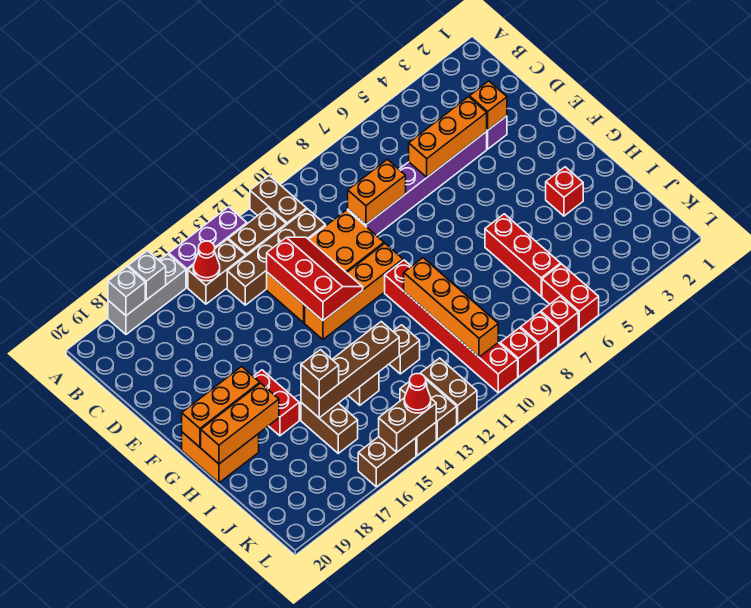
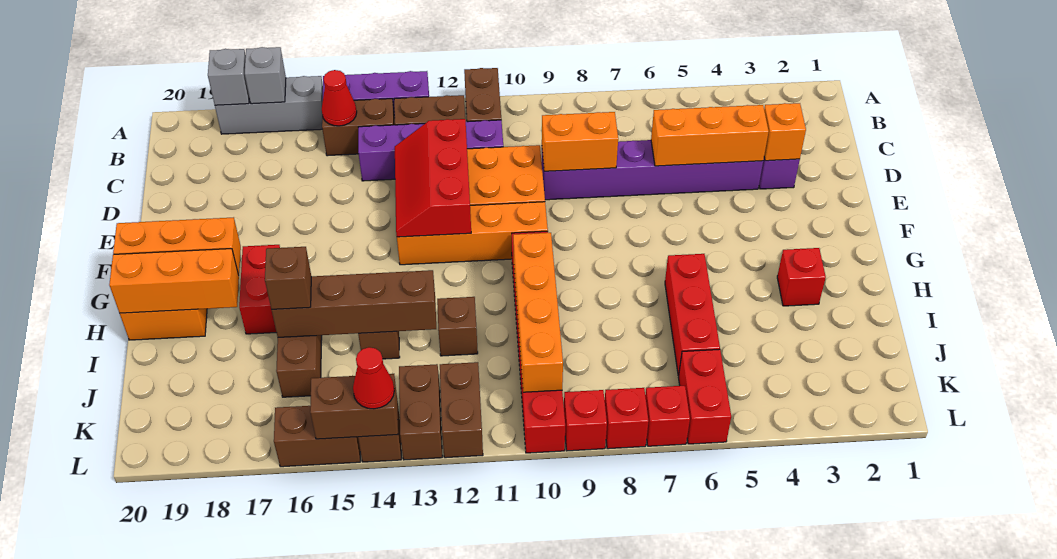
brown brick C11:C14 level 1 -> purple brick C11:C14 level 1
red slope D12:F13 level 2 top 13 -> red slope D12:F13 level 2 top 12

